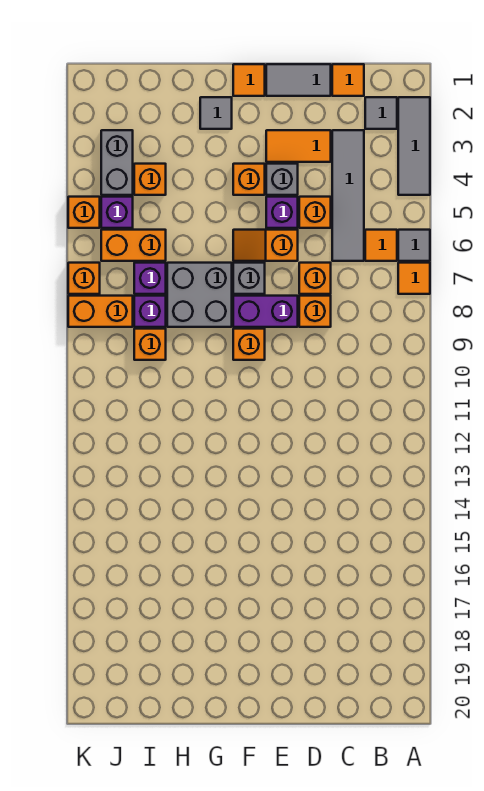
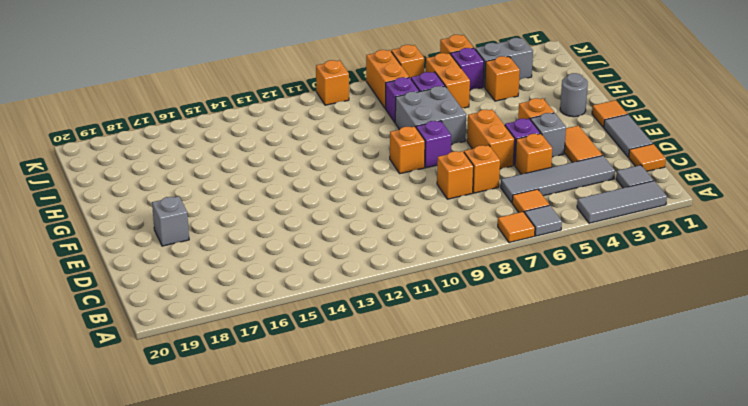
orange slope E6:F6 level 1 top E -> orange brick E6:F6 level 1
purple brick E8:F8 level 1 -> purple brick F8 level 1
grey brick F7 level 1 -> grey brick E18 level 1
grey tile G2 level 1 -> grey round brick G2 level 1
orange brick I9 level 1 -> orange brick K10 level 1

